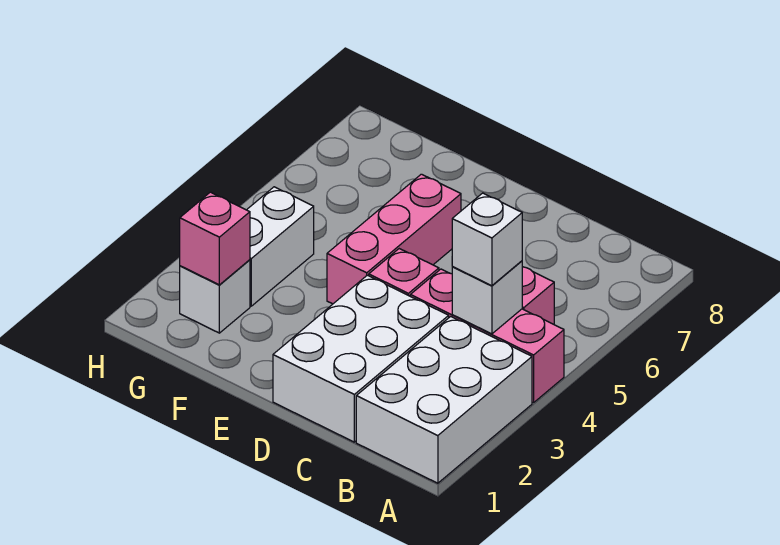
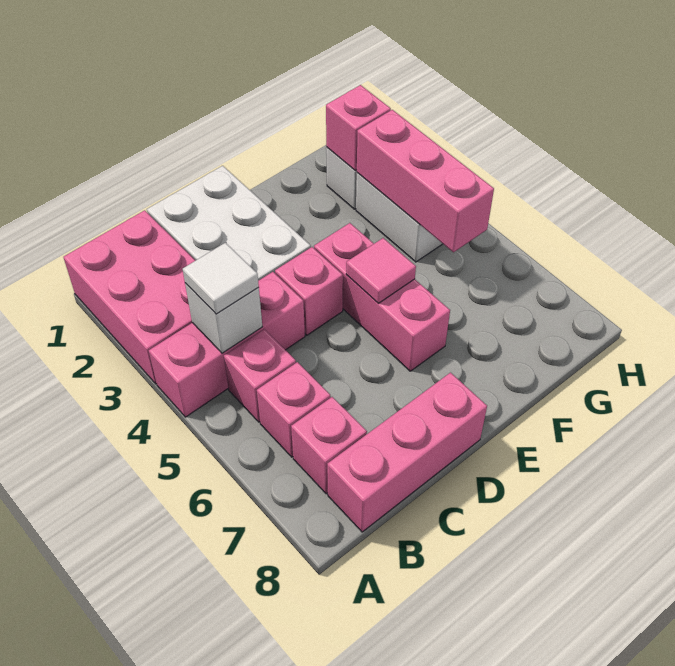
white brick A1:B3 level 1 -> pink brick A1:B3 level 1
white brick B4 level 3 -> white tile B4 level 3
none -> pink brick B6 level 1
none -> pink brick B7 level 1
none -> pink brick B8:D8 level 1
none -> pink tile E5 level 2
none -> pink brick G3:G5 level 2

